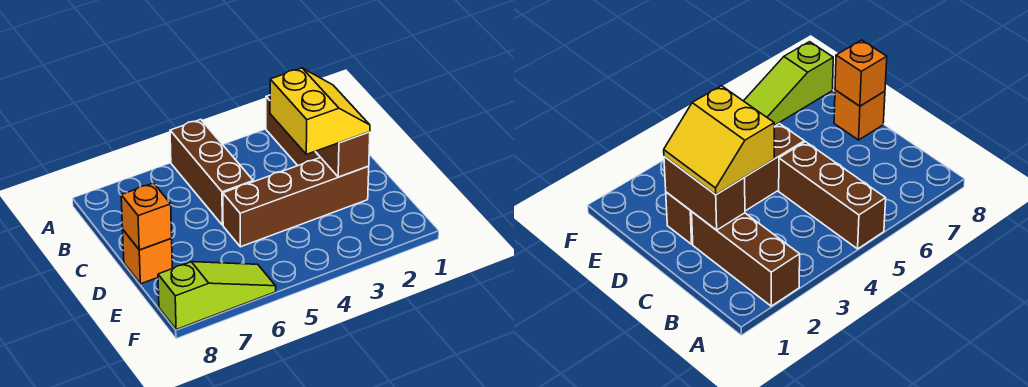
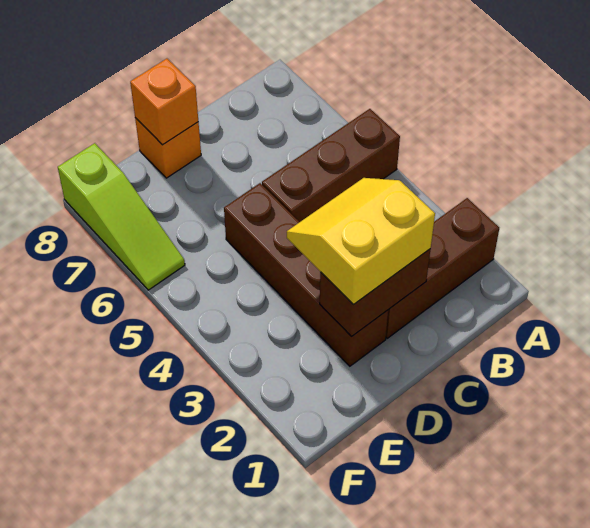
yellow slope C2:D3 level 3 top 3 -> yellow slope C2:D3 level 3 top 2

